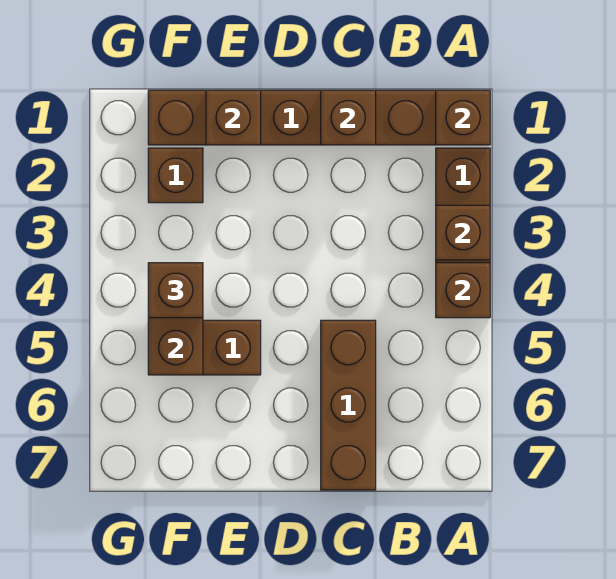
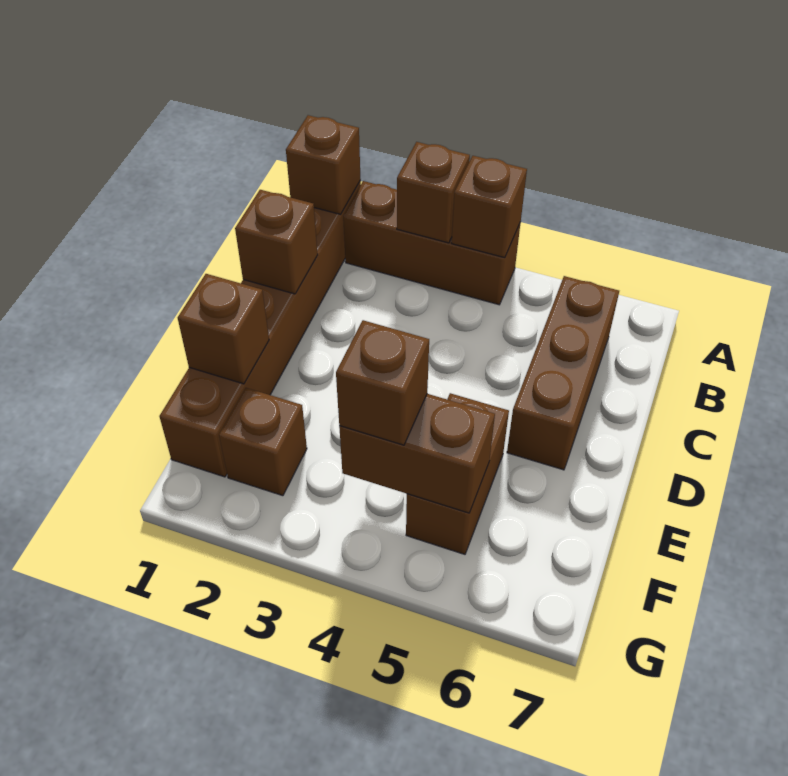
brown brick C5:C7 level 1 -> brown brick B6:D6 level 1

